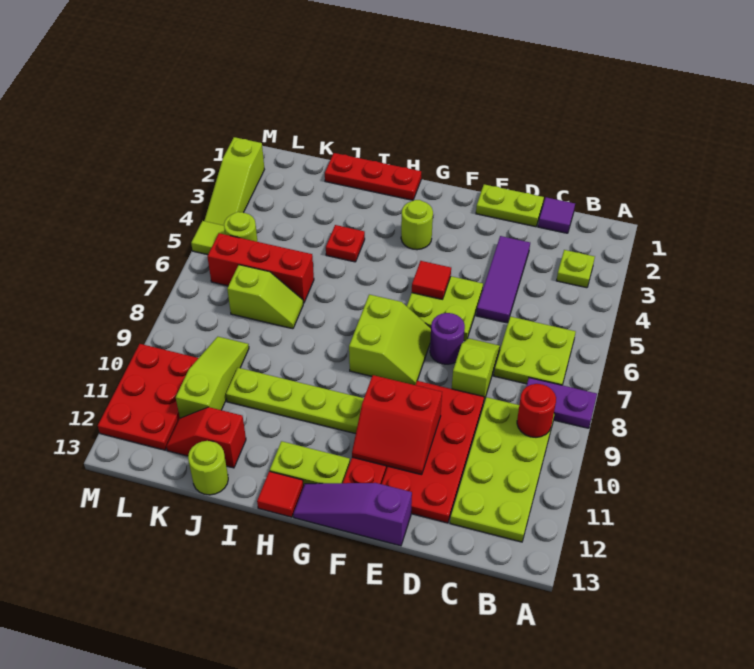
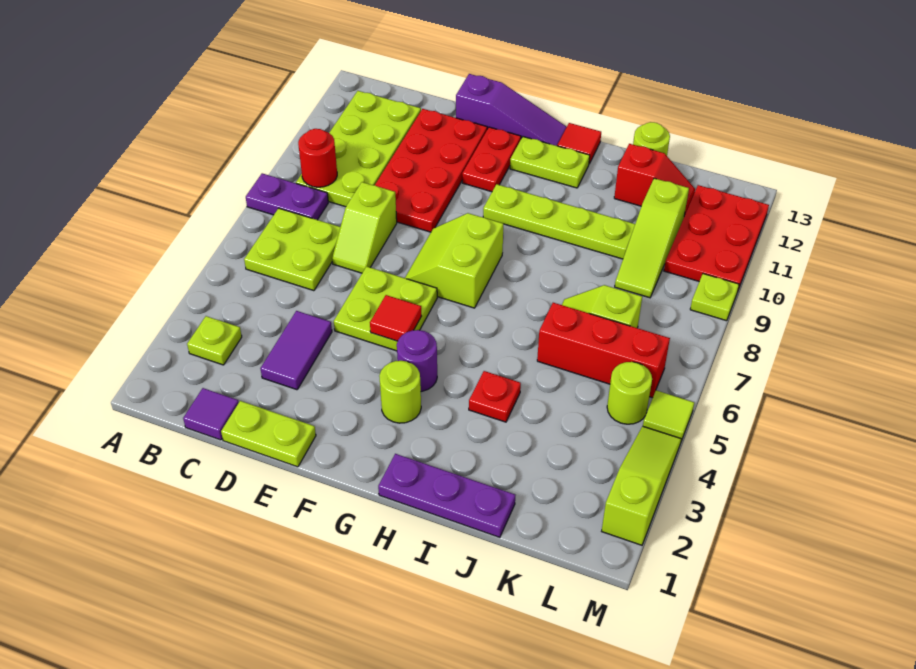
purple tile D3:D5 level 1 -> purple tile D3:D4 level 1
purple round brick E7 level 1 -> purple round brick G4 level 1
red slope E10:F11 level 2 top 10 -> none
red plate H1:J1 level 1 -> purple plate H1:J1 level 1
none -> lime plate M9 level 1

